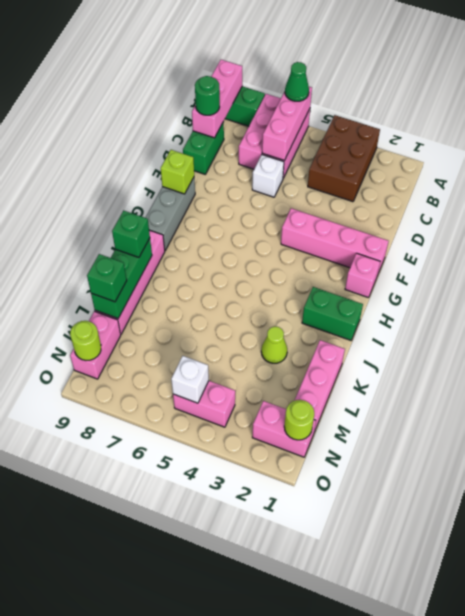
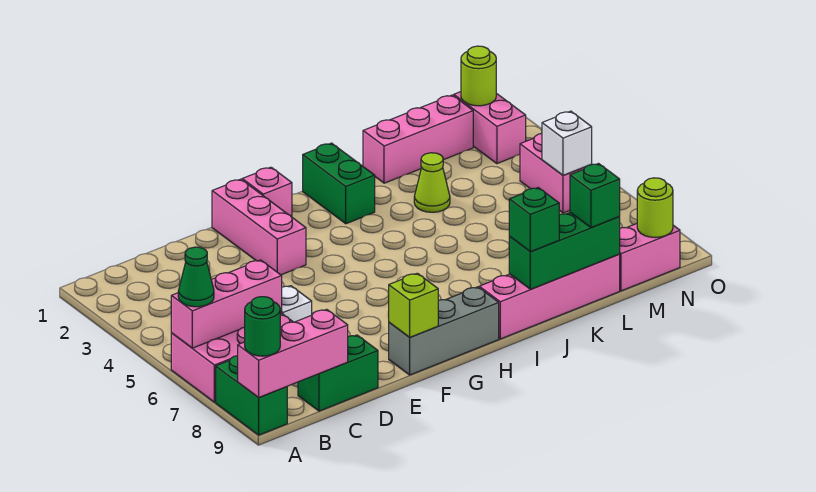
brown brick A3:C4 level 1 -> none
green round brick C9 level 3 -> green round brick A9 level 3
pink brick F1:F4 level 1 -> pink brick F1:F3 level 1

